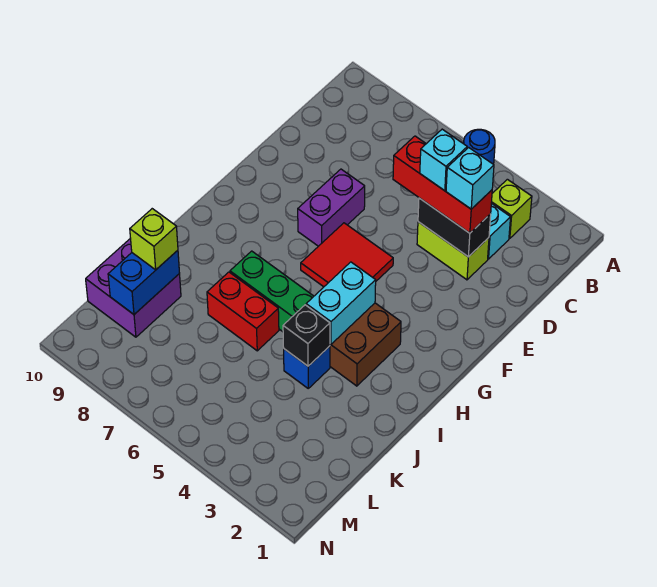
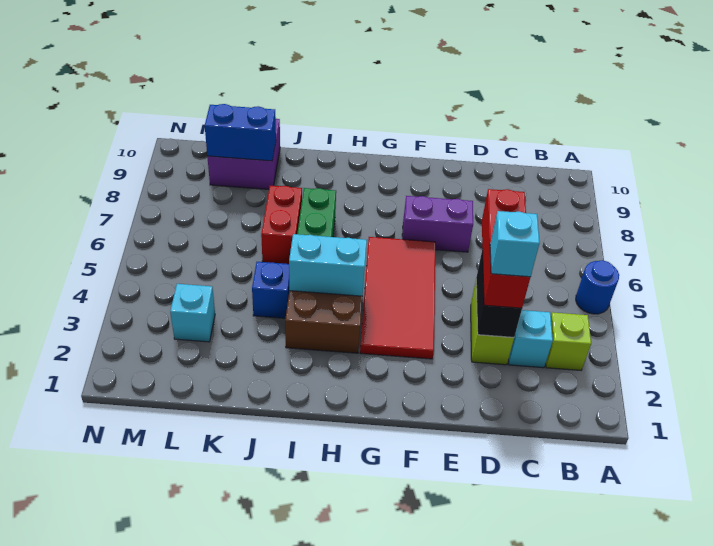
cyan brick D4 level 4 -> cyan brick L3 level 1
red tile F5:G6 level 1 -> red tile F3:G6 level 1
black brick J4 level 2 -> none
lime brick K9 level 3 -> none

